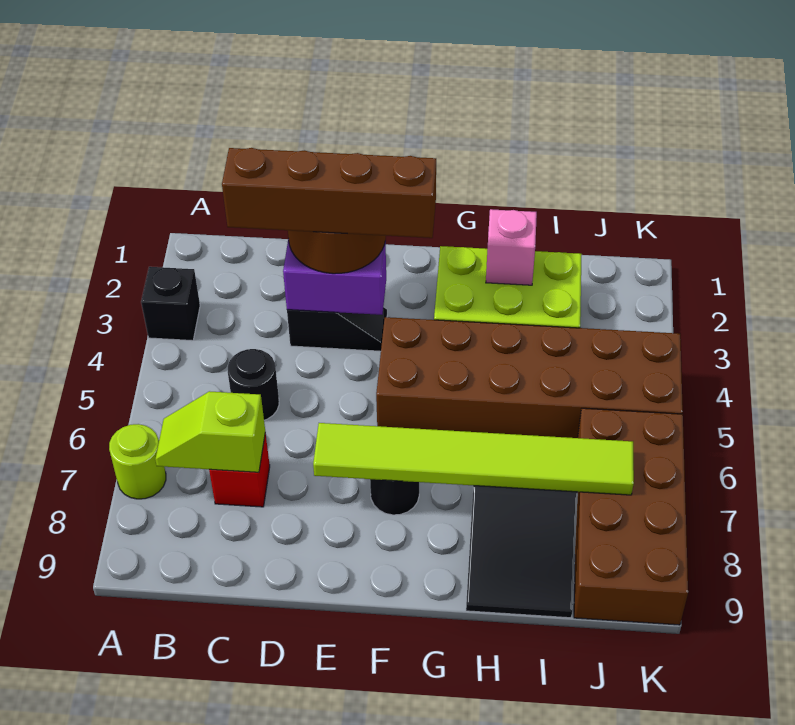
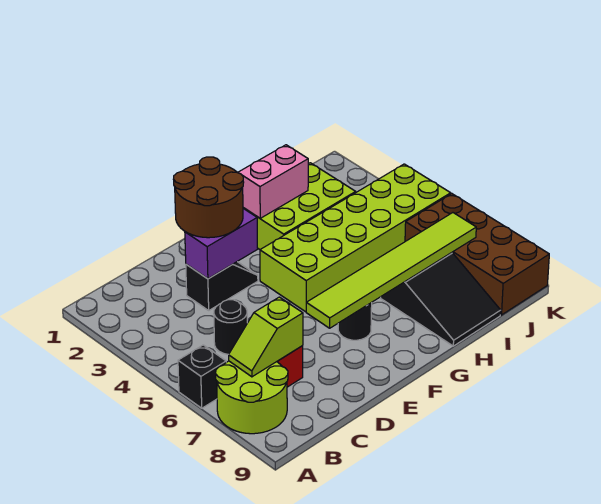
black brick A3 level 1 -> black brick A6 level 1
lime round brick A7 level 1 -> lime round brick A7:B8 level 1
brown brick C3:F3 level 4 -> none
brown brick F4:K5 level 1 -> lime brick F4:K5 level 1
pink brick H2 level 2 -> pink brick G2:H2 level 2

